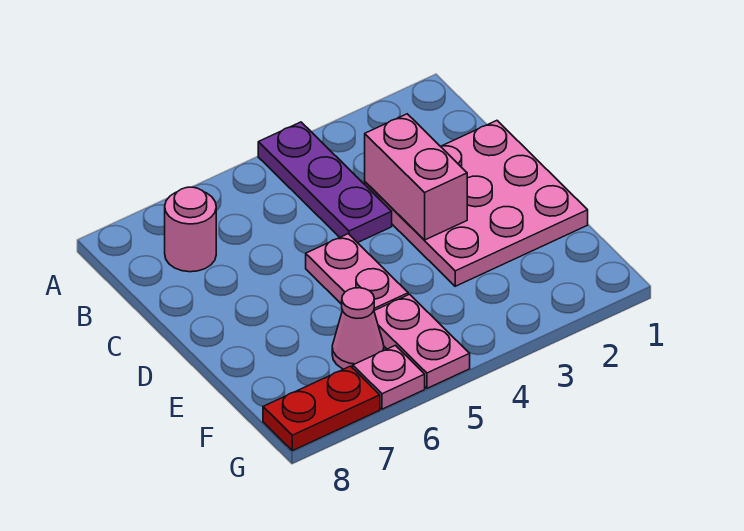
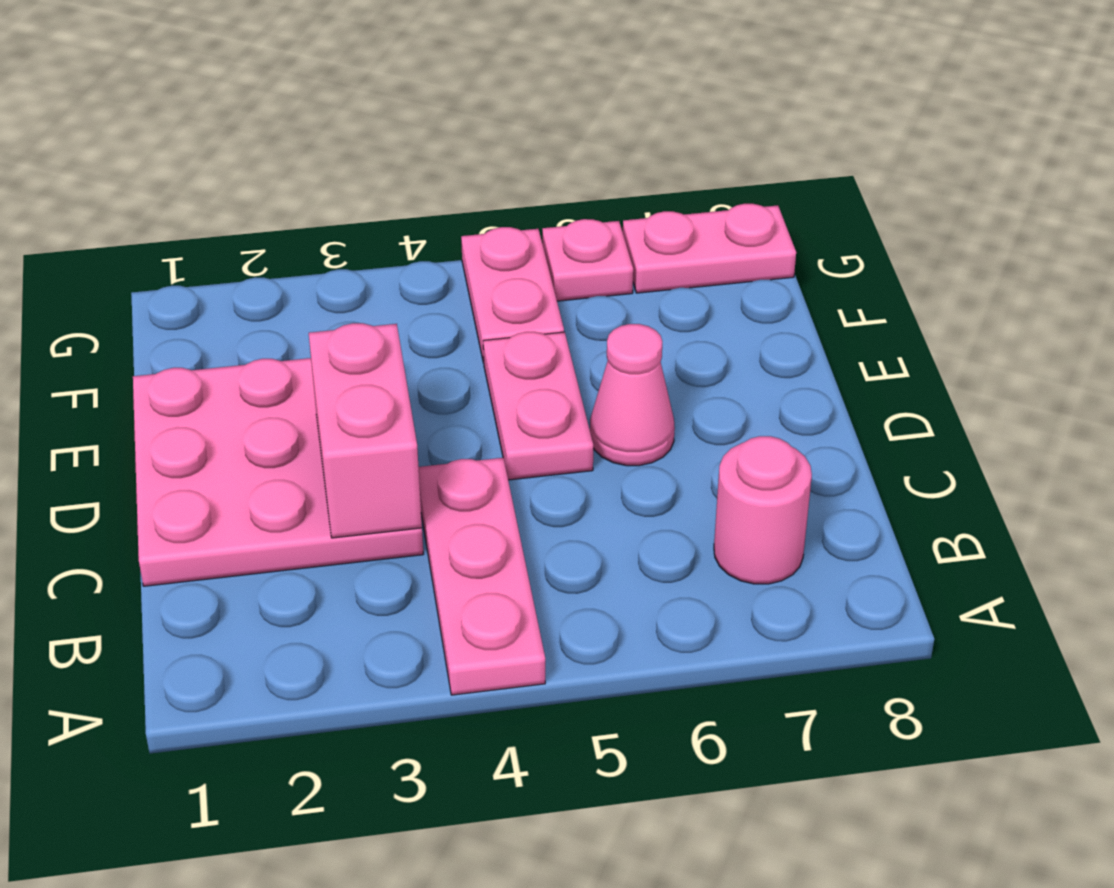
purple plate A4:C4 level 1 -> pink plate A4:C4 level 1
pink cone F6 level 1 -> pink cone D6 level 1
red plate G7:G8 level 1 -> pink plate G7:G8 level 1

